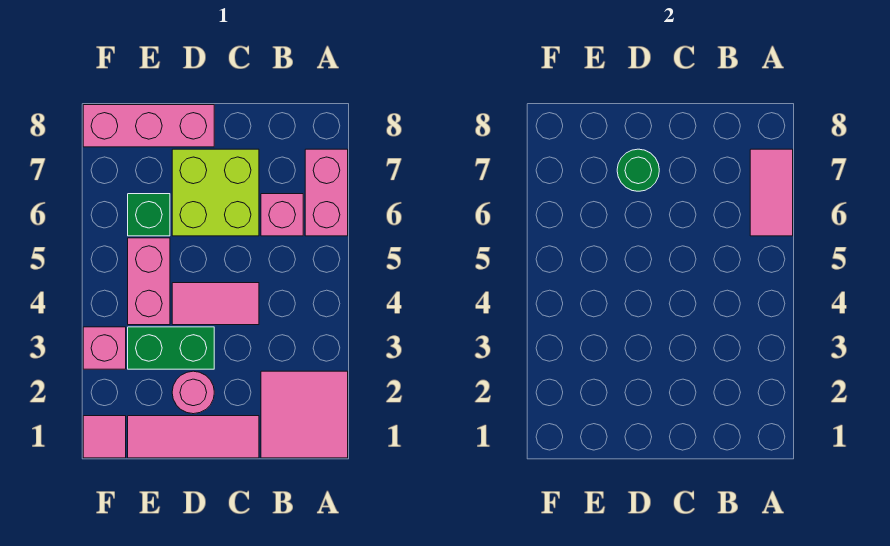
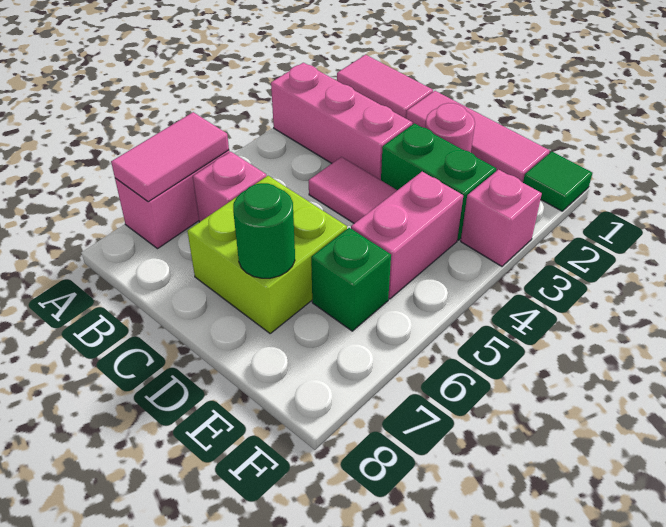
pink tile A1:B2 level 1 -> pink tile A1:B1 level 1
pink brick D8:F8 level 1 -> pink brick A3:C3 level 1
pink tile F1 level 1 -> green tile F1 level 1

